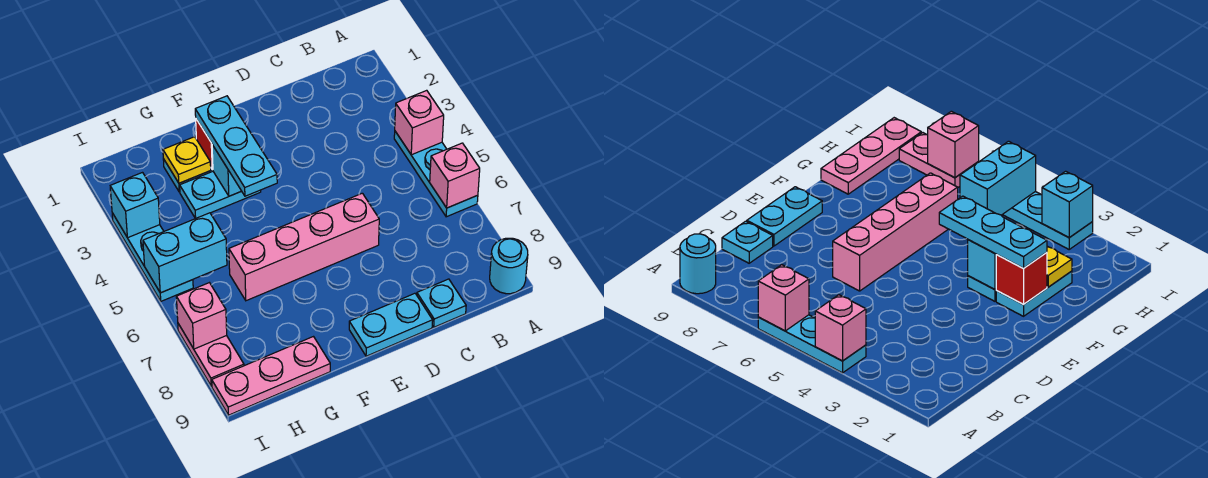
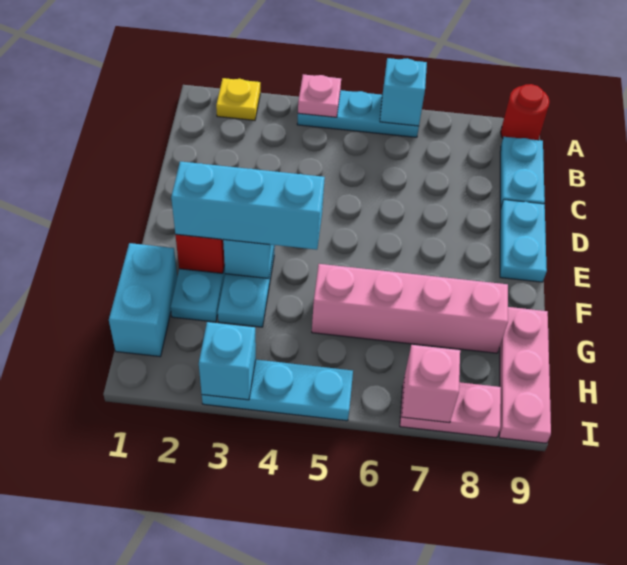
pink brick A4 level 2 -> pink plate A4 level 2
pink brick A6 level 2 -> cyan brick A6 level 2
cyan round brick A9 level 1 -> red round brick A9 level 1
cyan plate C9 level 1 -> cyan plate B9:C9 level 1
pink brick D6:G6 level 1 -> pink brick G5:G8 level 1
cyan plate F2:F4 level 3 -> cyan brick F2:F4 level 3
yellow plate G2 level 2 -> yellow plate A2 level 1
cyan brick H5:I5 level 2 -> cyan brick G1:H1 level 1

